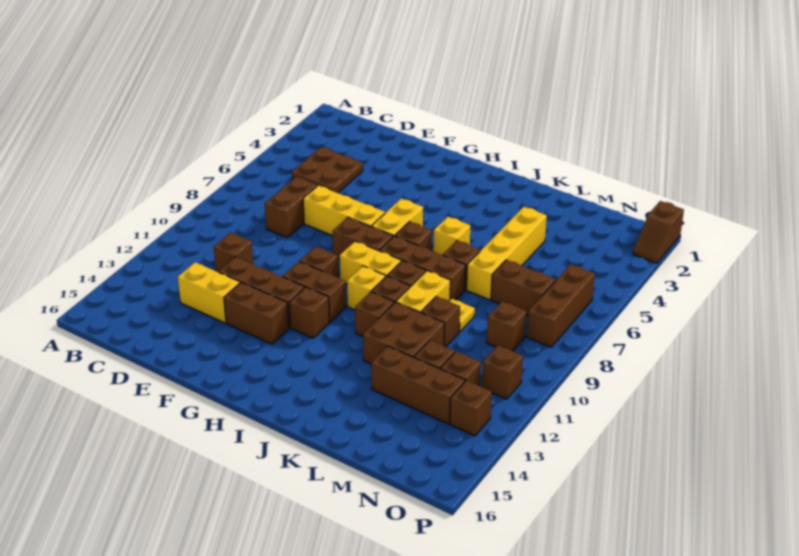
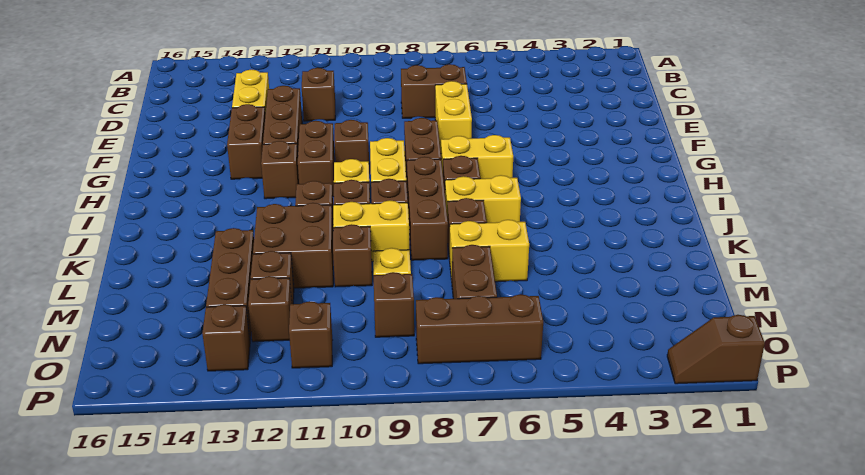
brown plate C4:D5 level 1 -> none
yellow brick E7:G7 level 1 -> yellow brick E7:F7 level 1
yellow brick J6 level 1 -> yellow brick J6:J7 level 1
yellow brick L4:L7 level 1 -> yellow brick L6:L7 level 1

